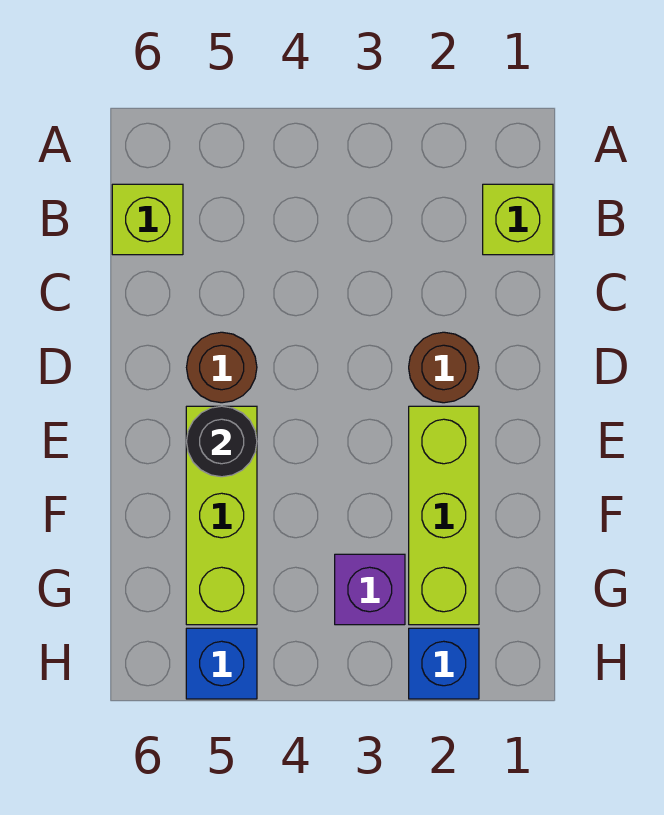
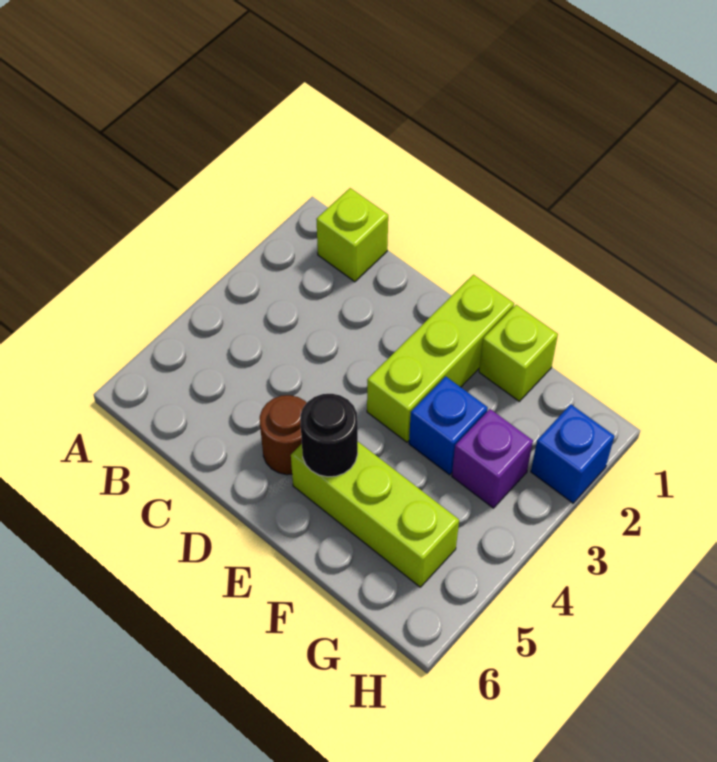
lime brick B6 level 1 -> lime brick F1 level 1
brown round brick D2 level 1 -> none
lime brick E2:G2 level 1 -> lime brick E1:E3 level 1
blue brick H5 level 1 -> blue brick F3 level 1

